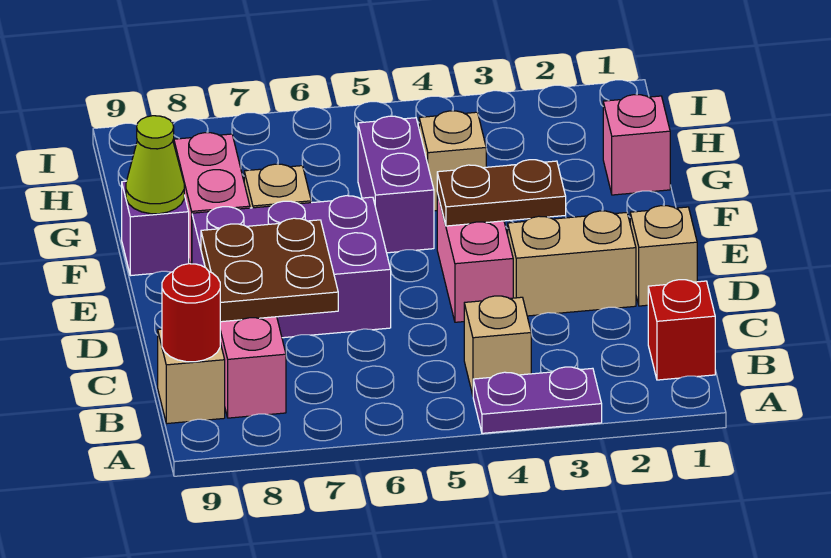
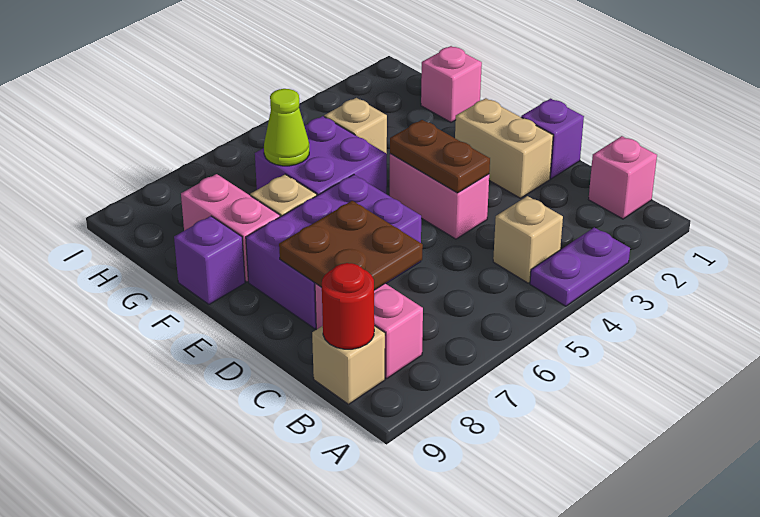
red brick B1 level 1 -> pink brick B1 level 1
tan brick D1 level 1 -> purple brick D1 level 1
tan brick D2:D3 level 1 -> tan brick D2:E2 level 1
brown plate E3:E4 level 2 -> brown plate D4:E4 level 2
purple brick F5:G5 level 1 -> purple brick F5:G6 level 1
lime cone F9 level 2 -> lime cone G6 level 2

